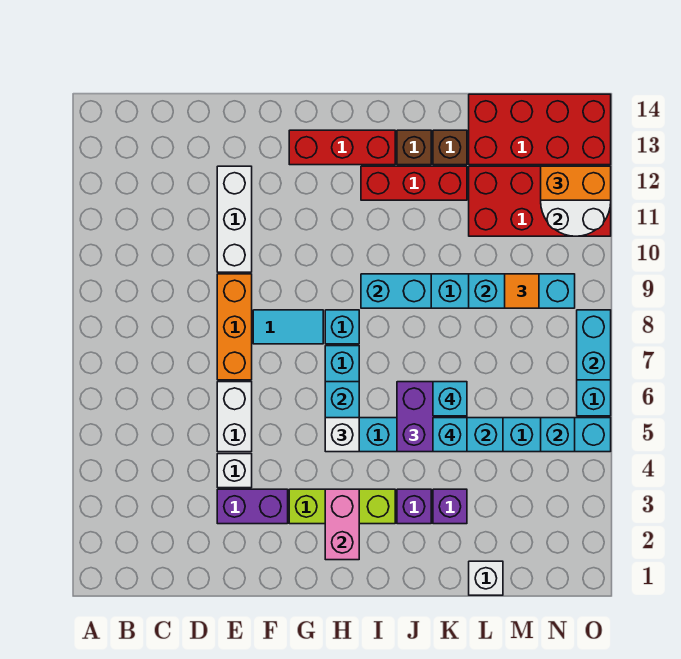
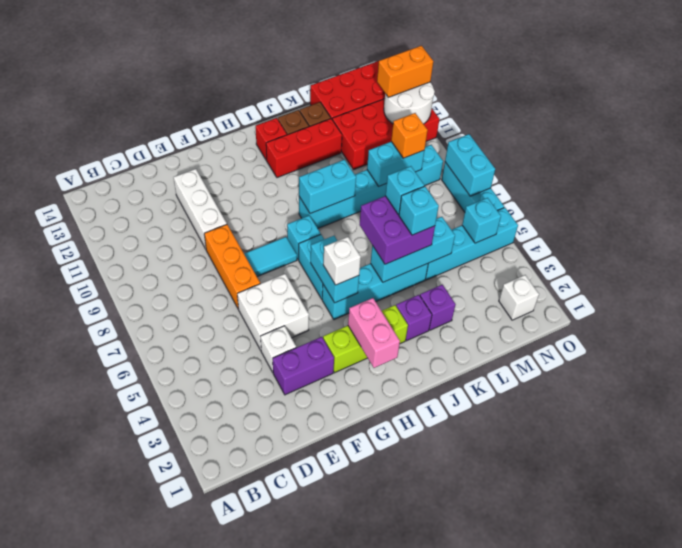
white brick E5:E6 level 1 -> white brick E5:F6 level 1
red brick G13:I13 level 1 -> red brick I13 level 1
white brick L1 level 1 -> white brick N2 level 1
orange tile M9 level 3 -> orange brick M9 level 3

